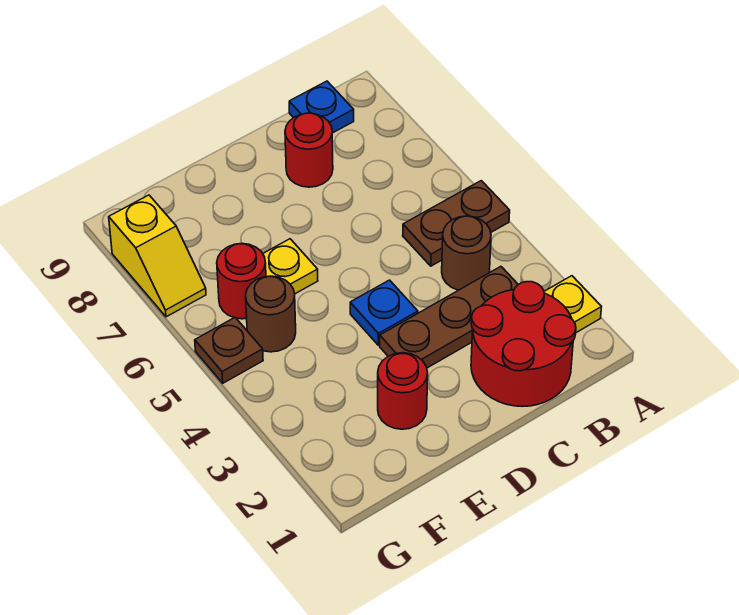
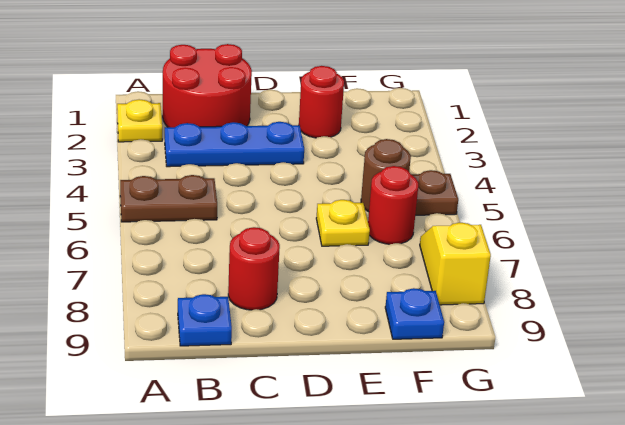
brown plate B3:D3 level 1 -> blue plate B3:D3 level 1
brown round brick B4 level 1 -> none
blue plate D4 level 1 -> blue plate F9 level 1

